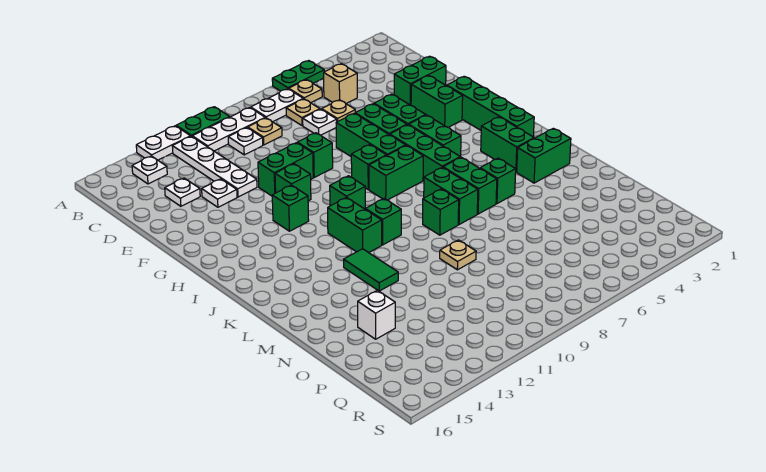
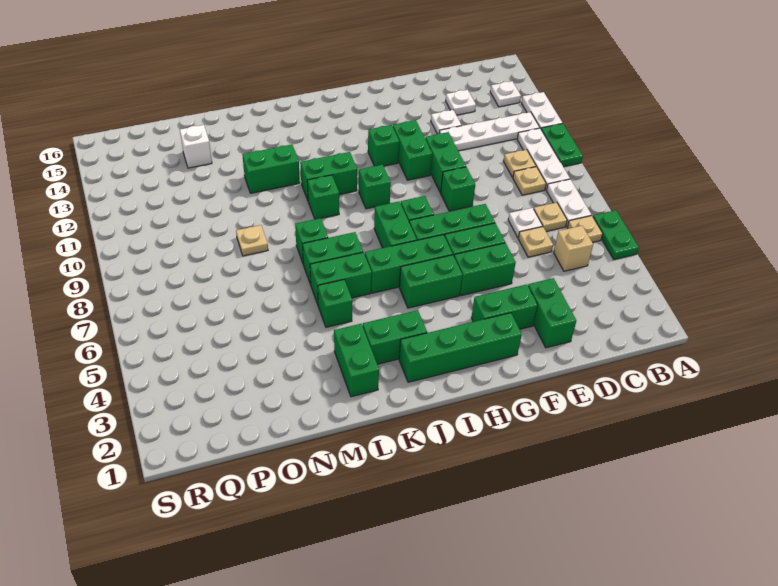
white plate C10 level 1 -> tan plate C10 level 1
green brick G11 level 1 -> green brick G11:G12 level 1
green tile L12:M12 level 1 -> green brick L12:M12 level 1

